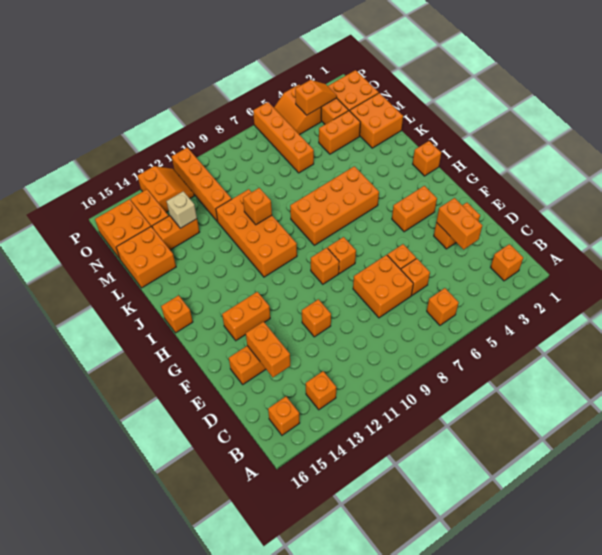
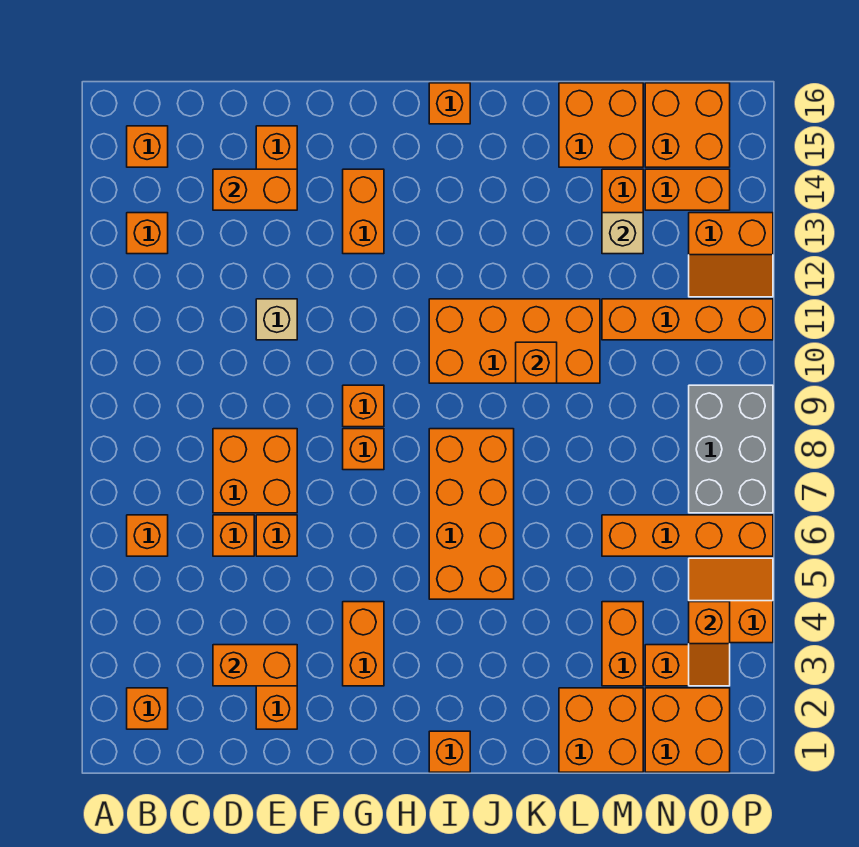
orange brick E11 level 1 -> tan brick E11 level 1
none -> grey brick O7:P9 level 1

